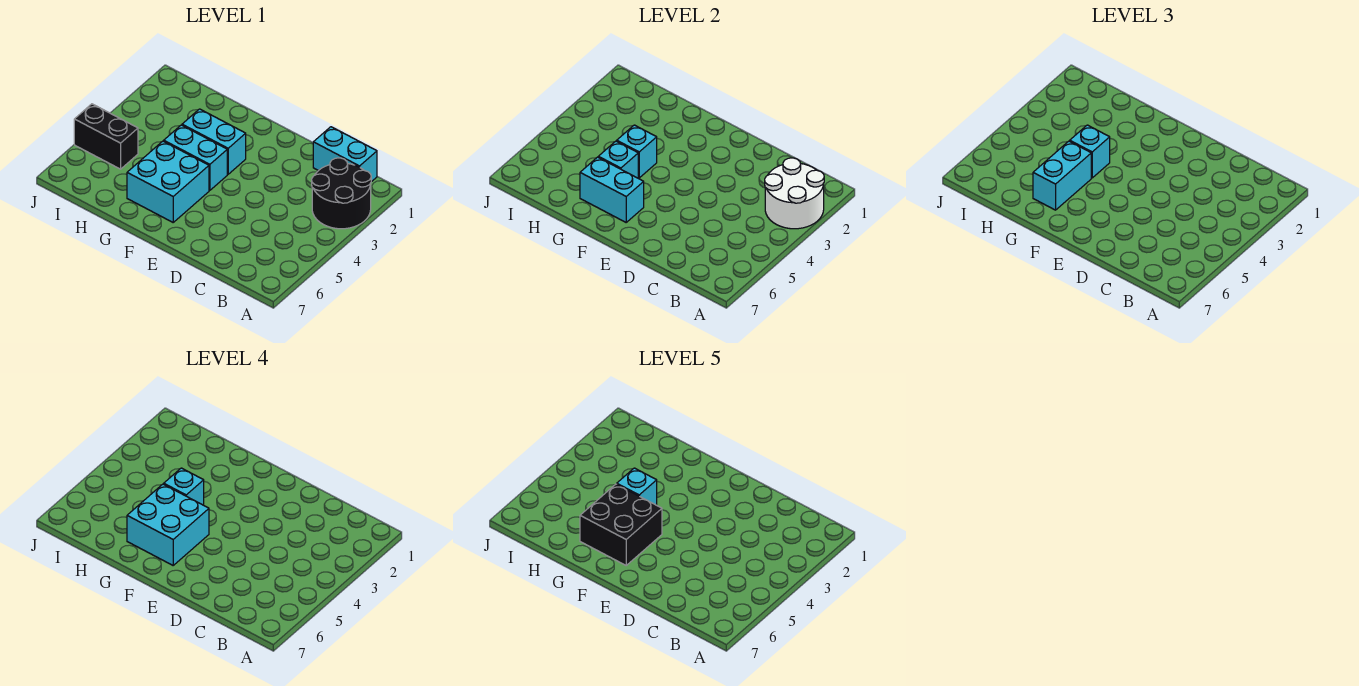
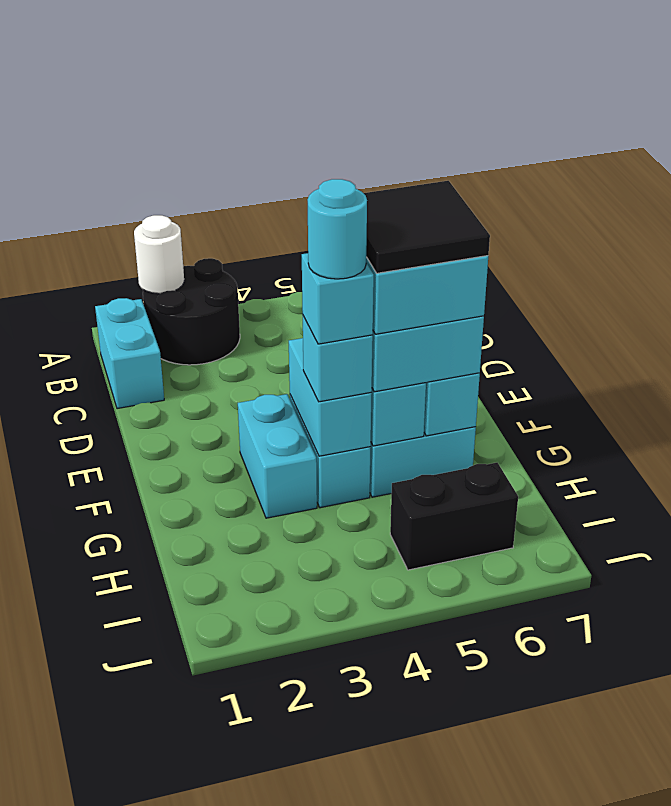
white round brick A2:B3 level 2 -> white round brick A2 level 2
black brick F5:G6 level 5 -> black tile F5:G6 level 5
cyan brick G4 level 2 -> cyan brick F4:G4 level 2
cyan brick G4 level 5 -> cyan round brick G4 level 5
black brick I5:J5 level 1 -> black brick I5:I6 level 1

